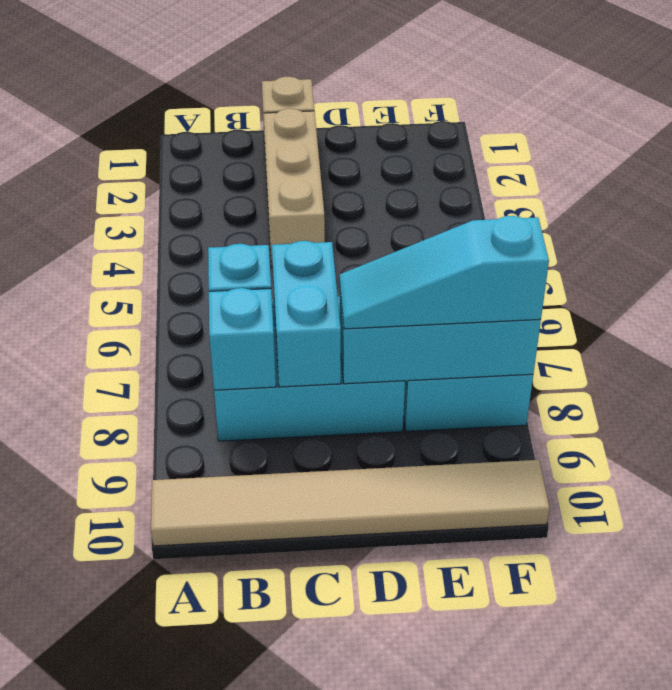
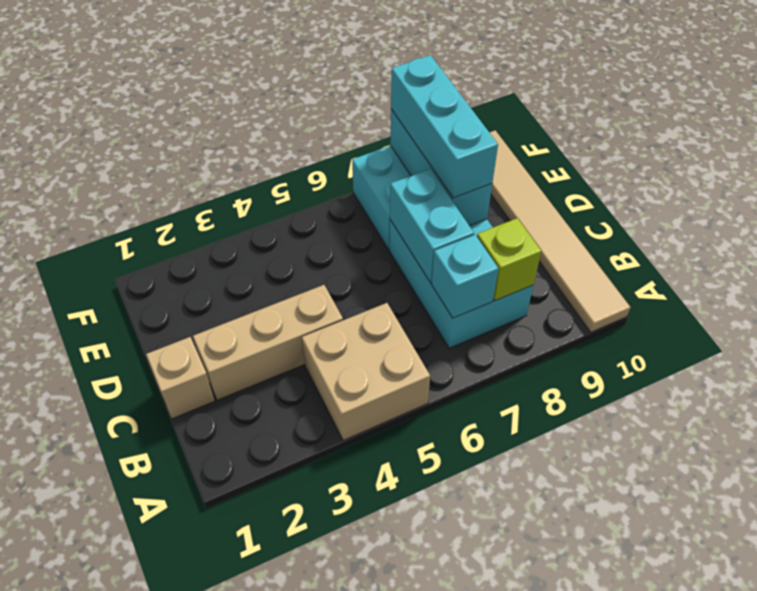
none -> tan brick A4:B5 level 1
cyan brick B8 level 2 -> lime brick B8 level 2
cyan brick C7:C8 level 2 -> cyan brick C7:D7 level 2
cyan slope D8:F8 level 3 top F -> cyan brick D8:F8 level 3

